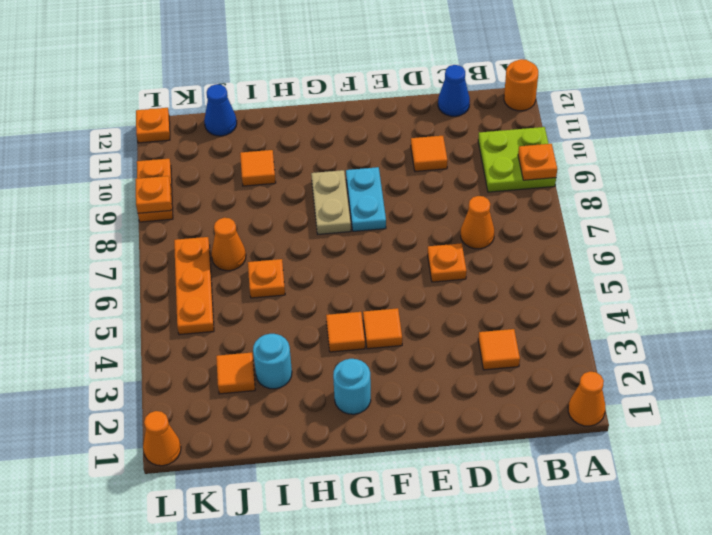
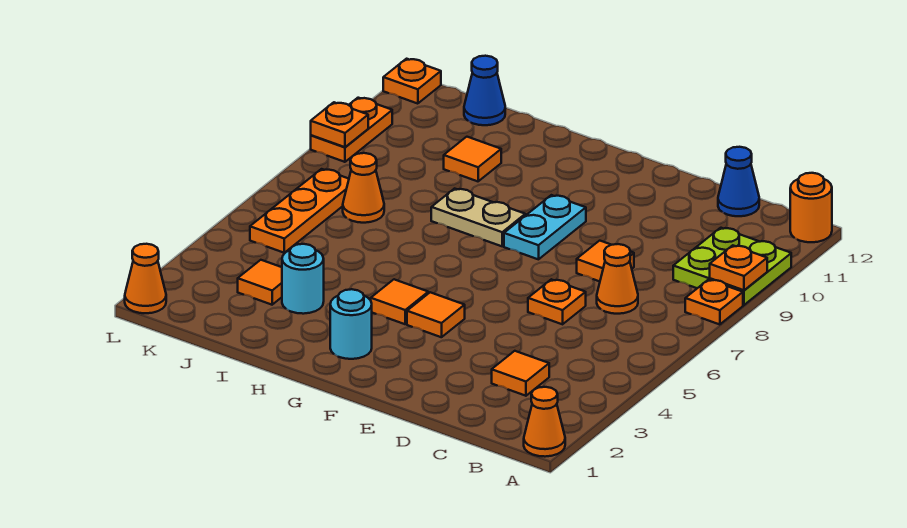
orange tile D10 level 1 -> orange tile D8 level 1
tan plate G8:G9 level 1 -> tan plate G8:H8 level 1
orange plate I6 level 1 -> orange plate A8 level 1

